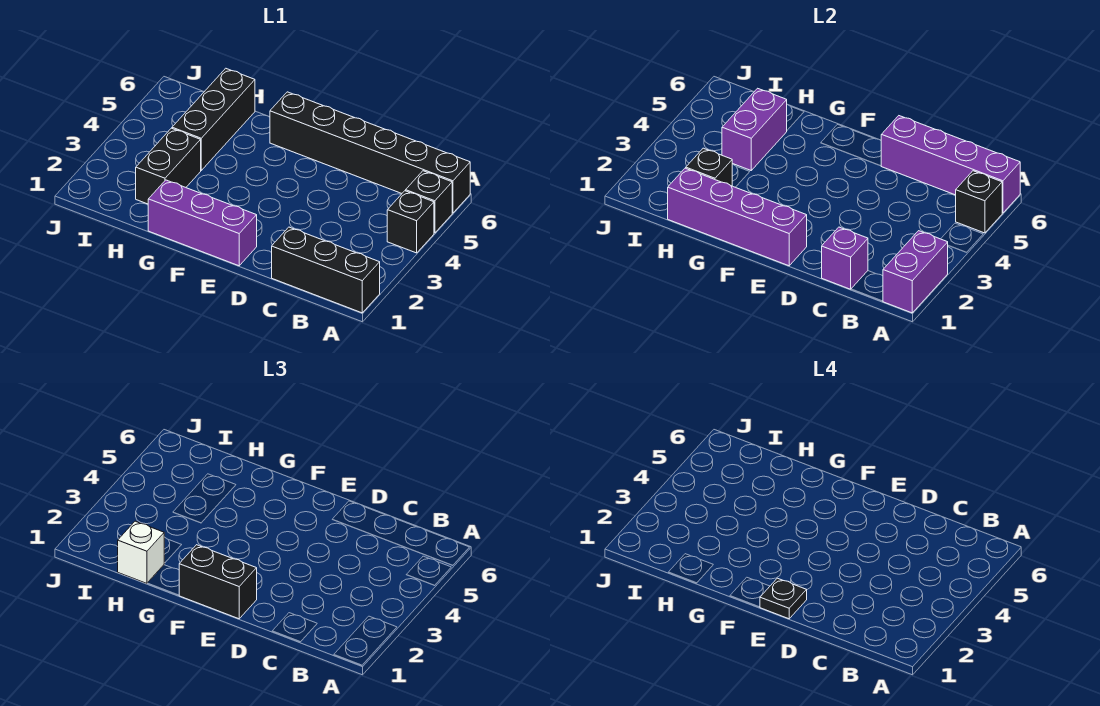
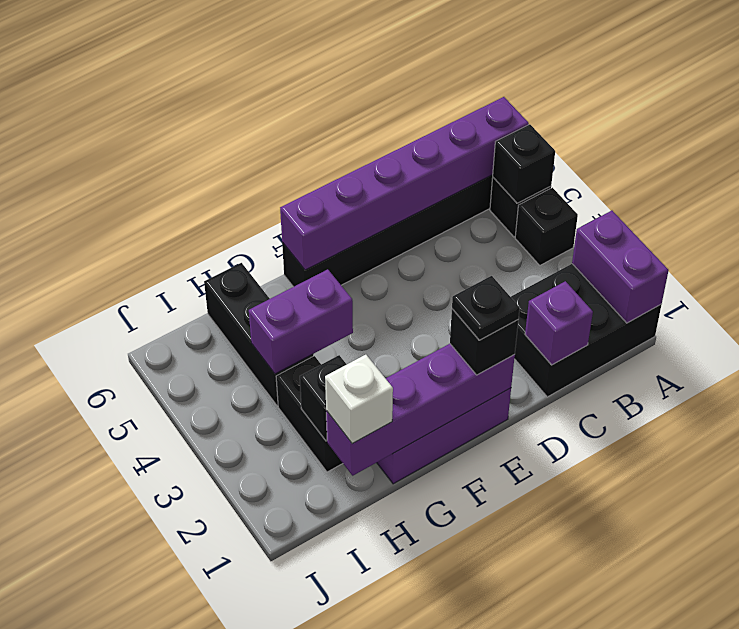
black brick A1:C1 level 1 -> black brick A1:C2 level 1
purple brick A6:D6 level 2 -> purple brick A6:F6 level 2
black brick E1:F1 level 3 -> black brick E1 level 3
purple brick H4:H5 level 2 -> purple brick G4:H4 level 2

